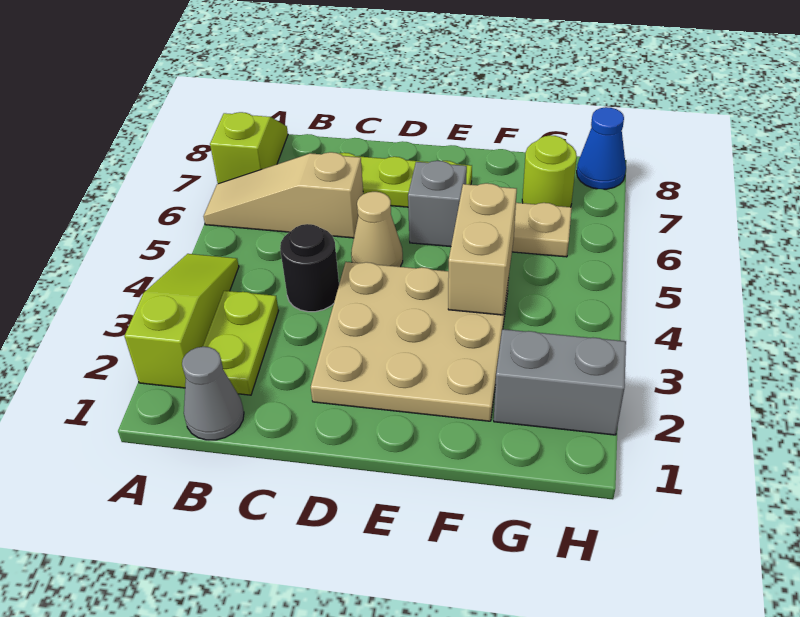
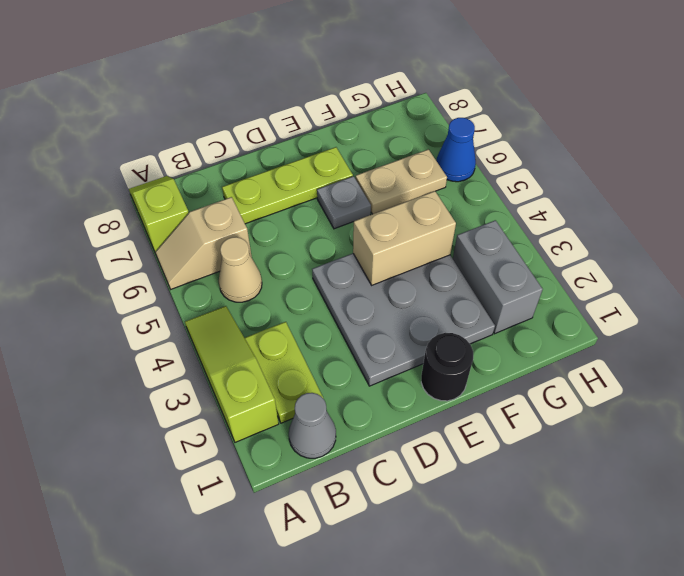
tan slope A6:C6 level 1 top C -> tan slope A6:B6 level 1 top B
black round brick C4 level 1 -> black round brick E1 level 1
tan plate D2:F4 level 1 -> grey plate D2:F4 level 1
tan cone D5 level 1 -> tan cone B5 level 1
grey brick E6 level 1 -> grey plate E6 level 1
tan brick F4:F5 level 2 -> tan brick E4:F4 level 2
grey brick G2:H2 level 1 -> grey brick G2:G3 level 1
lime round brick G7 level 1 -> none
blue cone H8 level 1 -> blue cone H6 level 1

